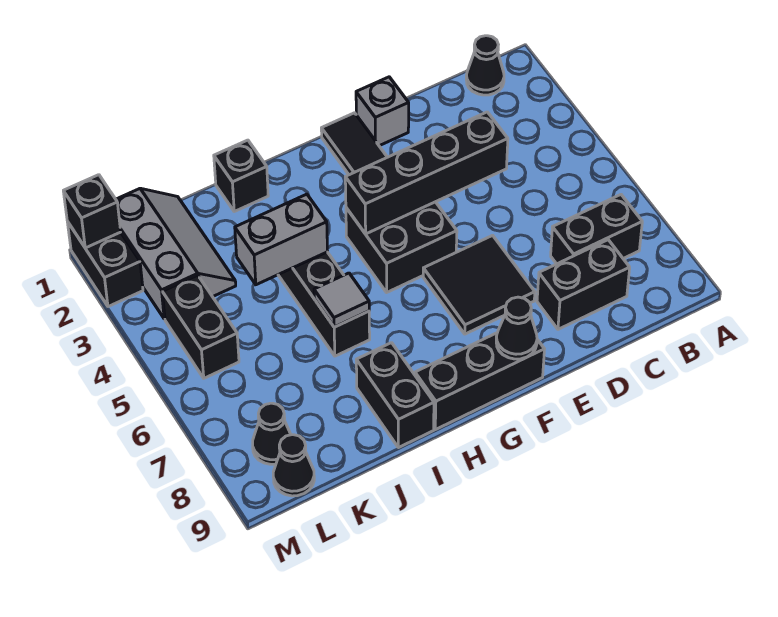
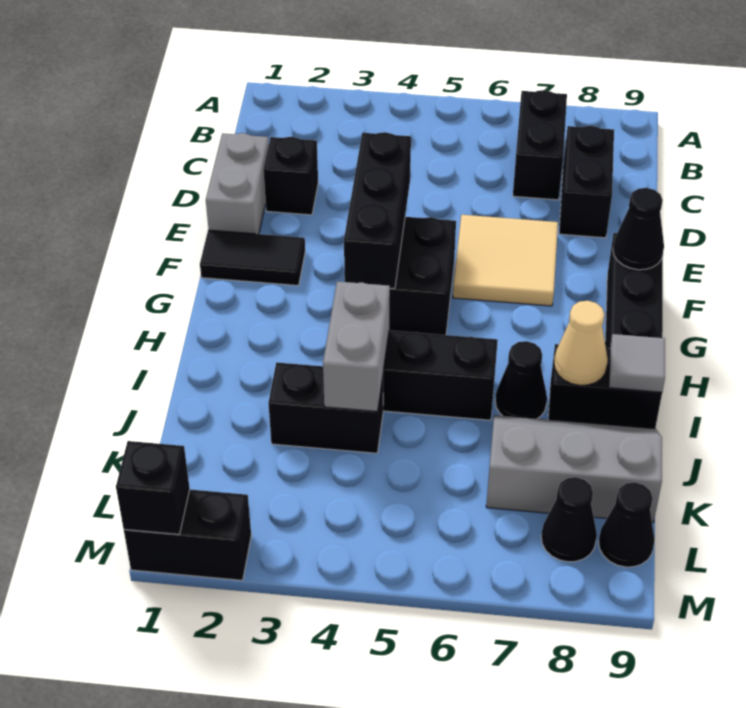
black cone B1 level 1 -> black cone I7 level 1
black brick D4:G4 level 2 -> black brick E4:G4 level 2
grey brick E1 level 1 -> grey brick D1:E1 level 1
black tile E6:F7 level 1 -> tan tile E6:F7 level 1
black brick I1 level 1 -> black brick D2 level 1
grey tile I6 level 2 -> grey tile I9 level 2
none -> tan cone I8 level 2
grey slope K1:L3 level 1 top L -> grey slope J7:K9 level 1 top K
black brick L4:L5 level 1 -> black brick J3:J4 level 1

